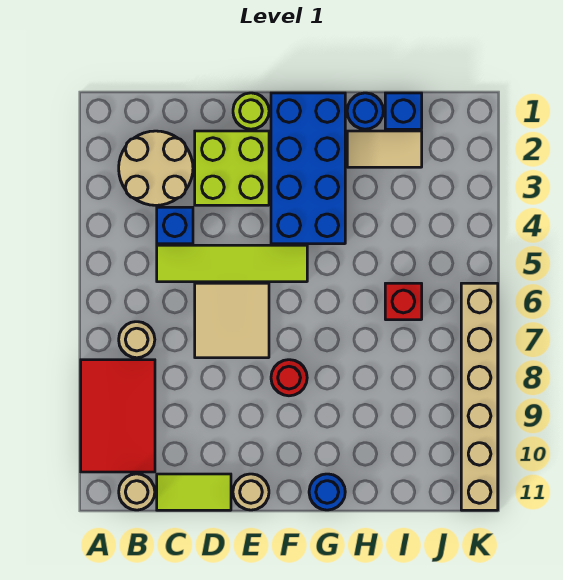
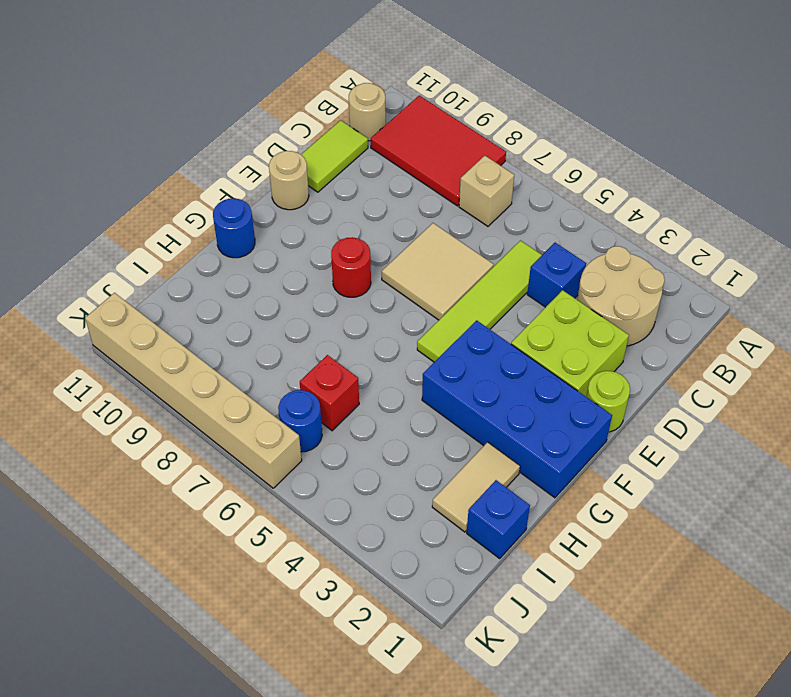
tan round brick B7 level 1 -> tan brick B7 level 1
blue round brick H1 level 1 -> blue round brick J6 level 1

